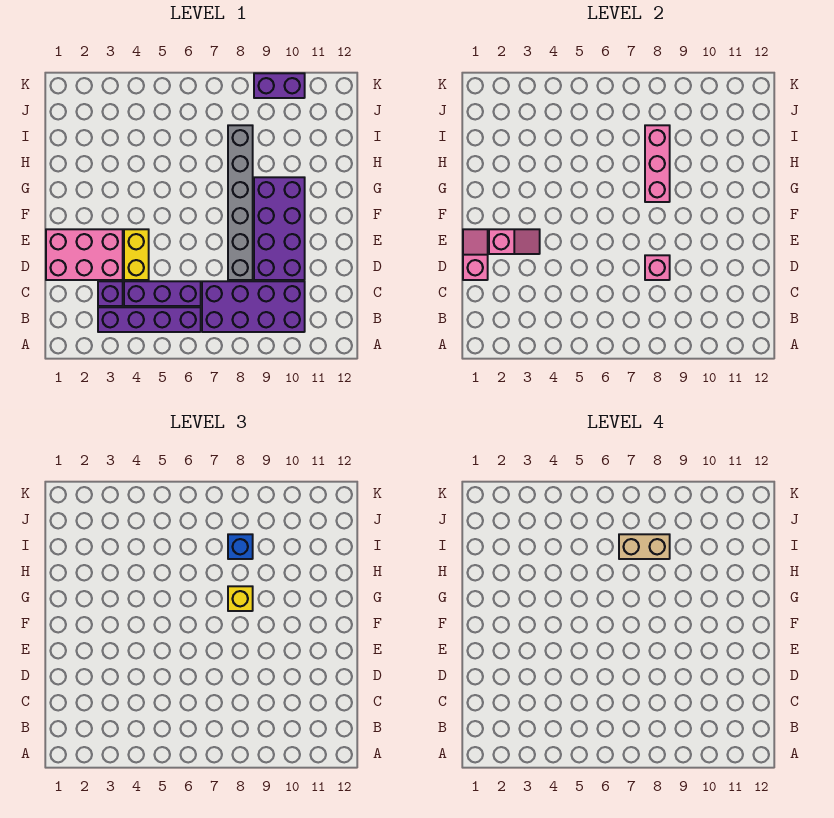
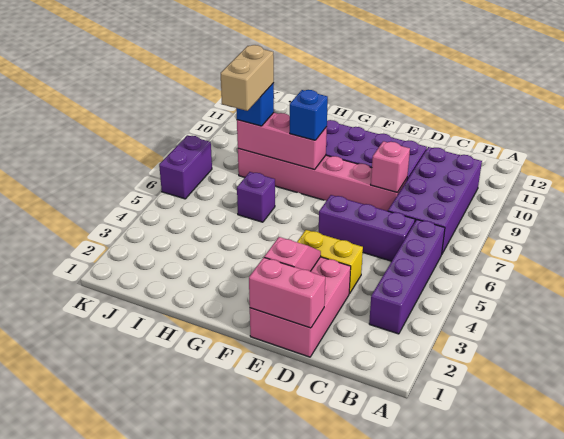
purple brick C3 level 1 -> purple brick H6 level 1
purple brick C4:C6 level 1 -> purple brick C6:E6 level 1
pink slope D1:E1 level 2 top D -> pink brick D1:E1 level 2
grey brick D8:I8 level 1 -> pink brick D8:I8 level 1
yellow brick G8 level 3 -> blue brick G8 level 3
purple brick K9:K10 level 1 -> purple brick K6:K7 level 1

